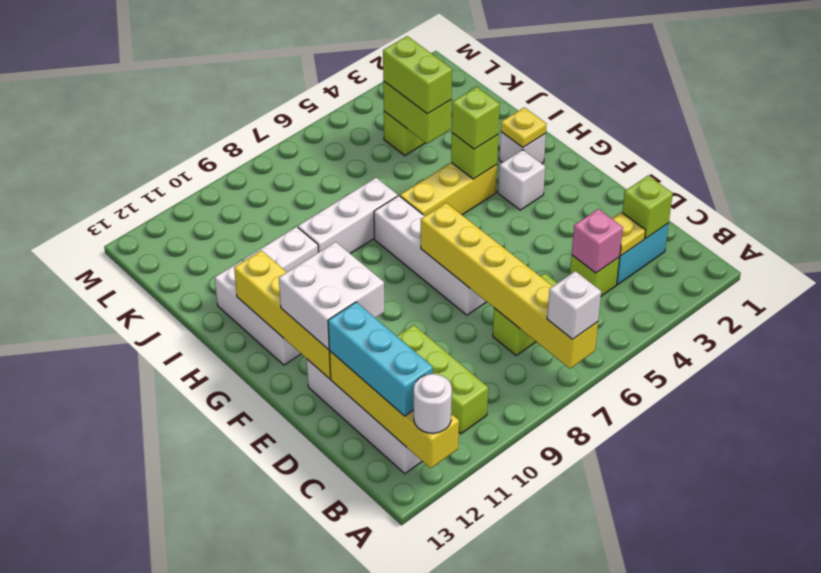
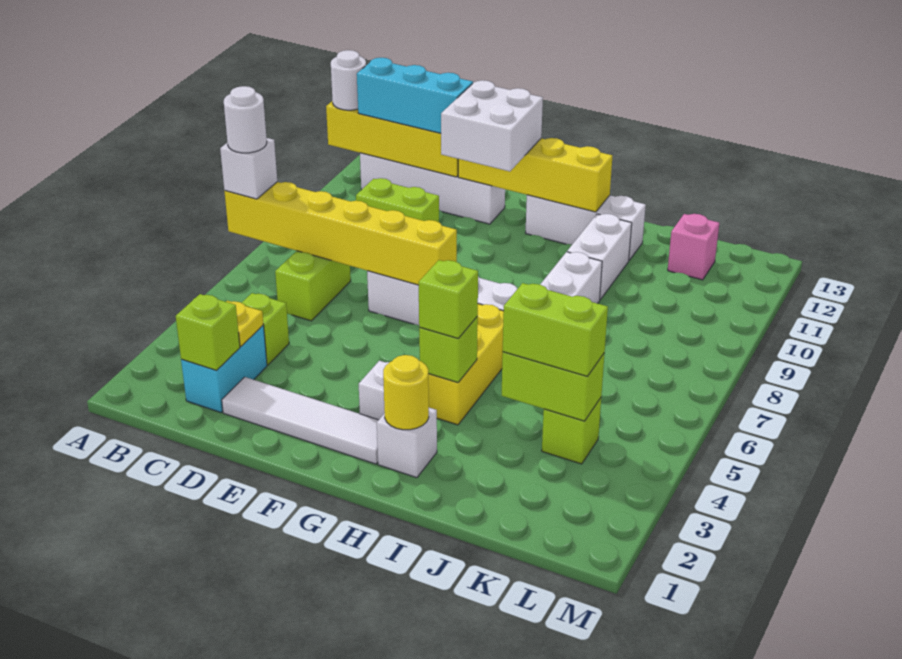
none -> white round brick A7 level 4
lime brick B10:D10 level 1 -> lime brick C10:D10 level 1
pink brick C4 level 2 -> pink brick K12 level 1
none -> white tile D2:G2 level 1
yellow plate H2 level 2 -> yellow round brick H2 level 2

